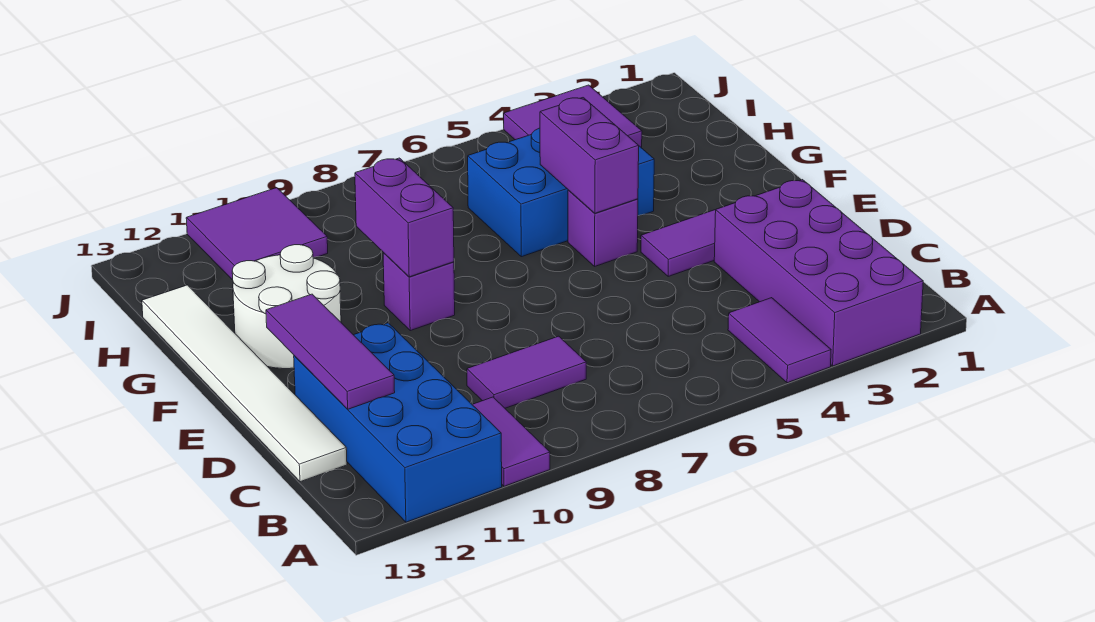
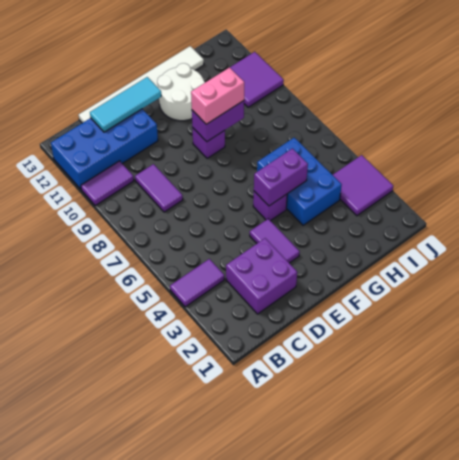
purple brick A2:D3 level 1 -> purple brick C2:D3 level 1
purple tile C12:E12 level 2 -> cyan tile C12:E12 level 2
none -> pink brick F9:G9 level 3

